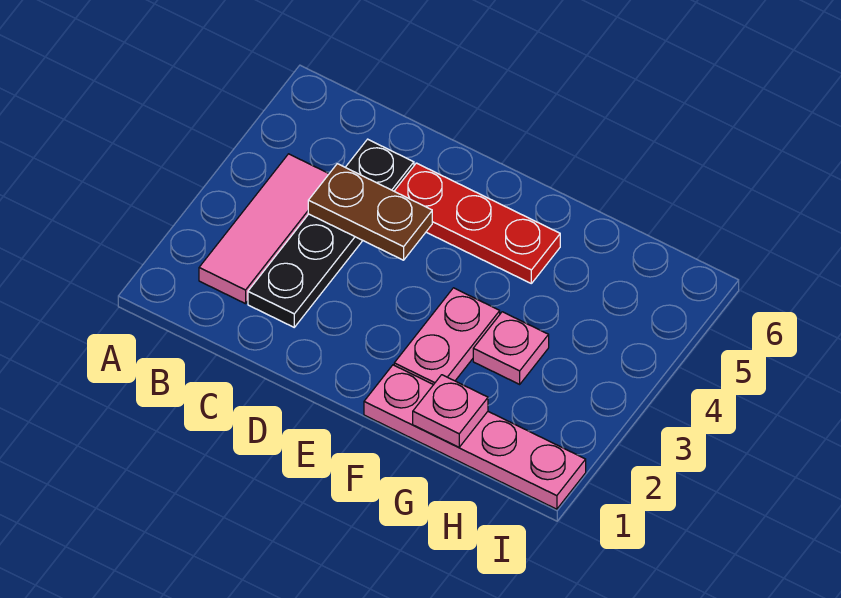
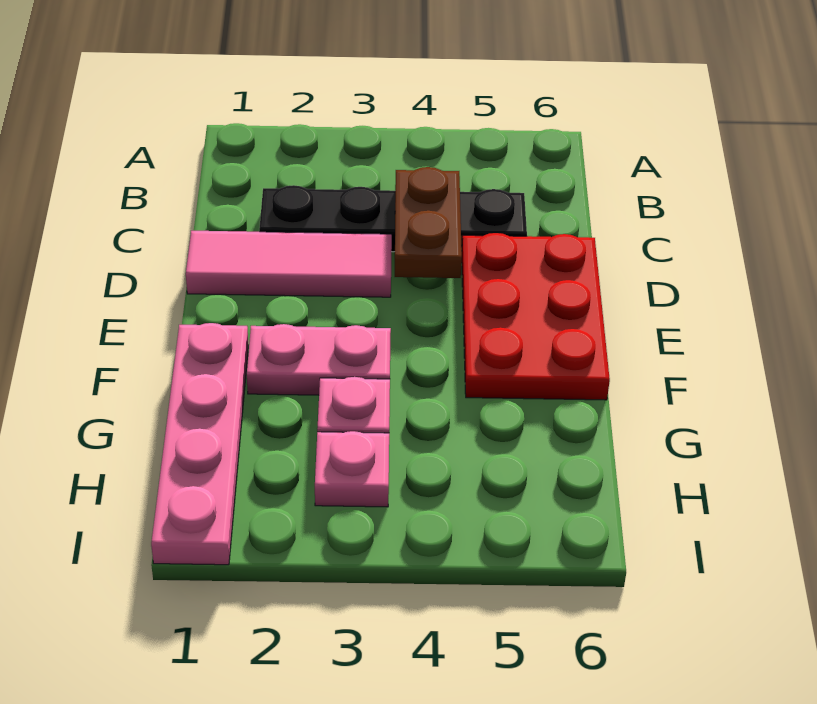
pink tile B2:B4 level 1 -> pink tile D1:D3 level 1
red plate D5:F5 level 1 -> red plate D5:F6 level 1
pink plate G1 level 2 -> pink plate H3 level 1

